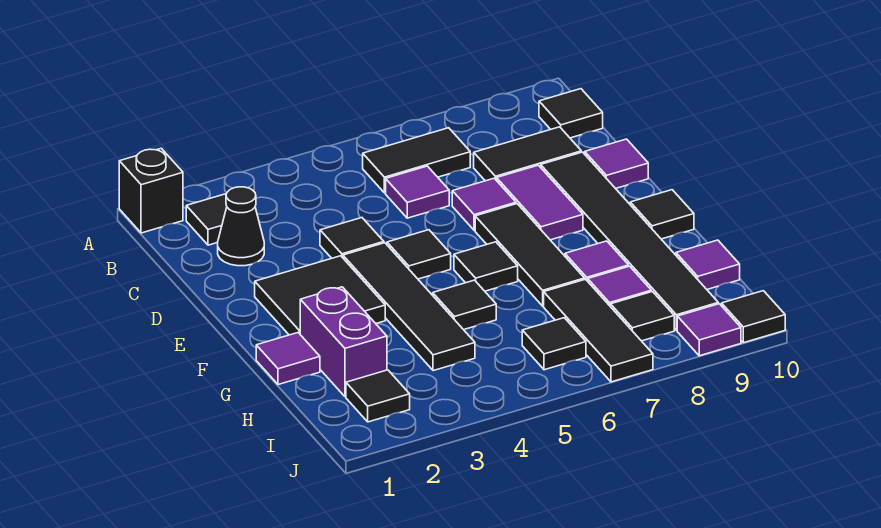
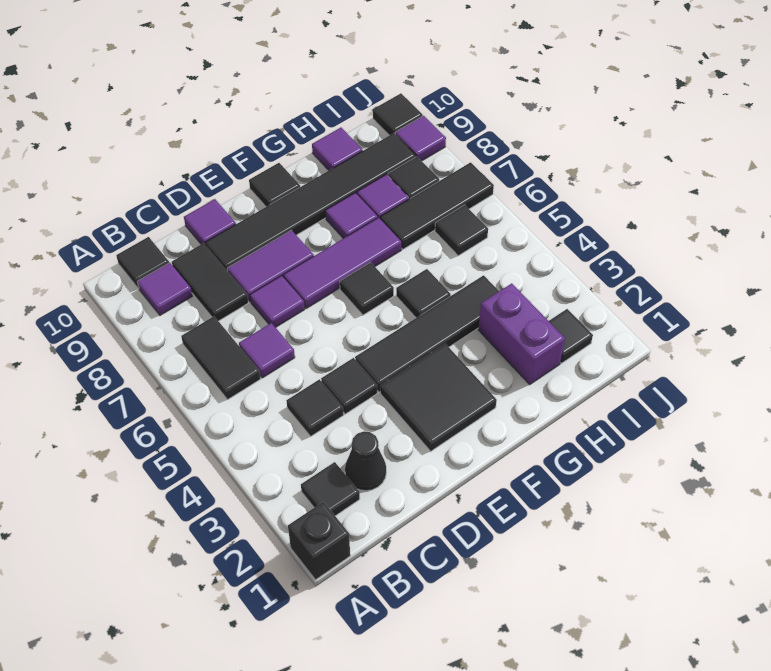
black tile E5 level 1 -> black tile C4 level 1
black tile E7:G7 level 1 -> purple tile E7:G7 level 1
purple tile G1 level 1 -> purple tile B9 level 1
purple brick G2:H2 level 1 -> purple brick H2:H3 level 1

